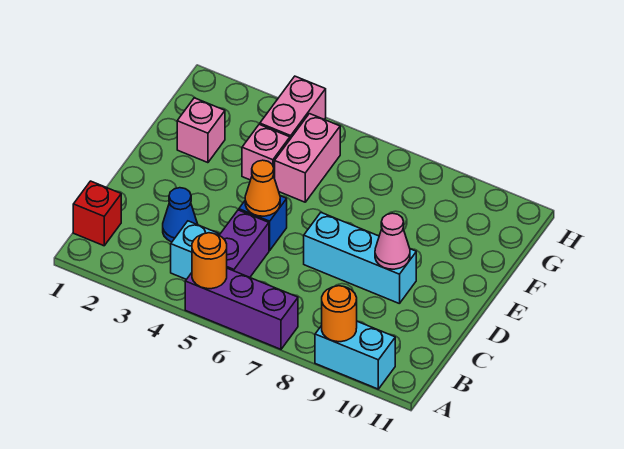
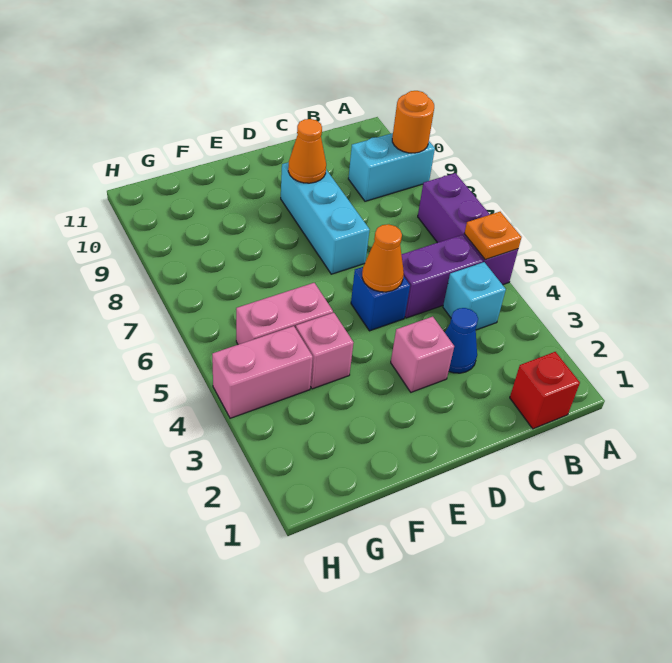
orange round brick A5 level 2 -> orange plate A5 level 2
cyan brick A9:A10 level 1 -> cyan brick A9:B9 level 1
pink cone D9 level 2 -> orange cone D9 level 2
pink brick F2 level 1 -> pink brick D3 level 1

